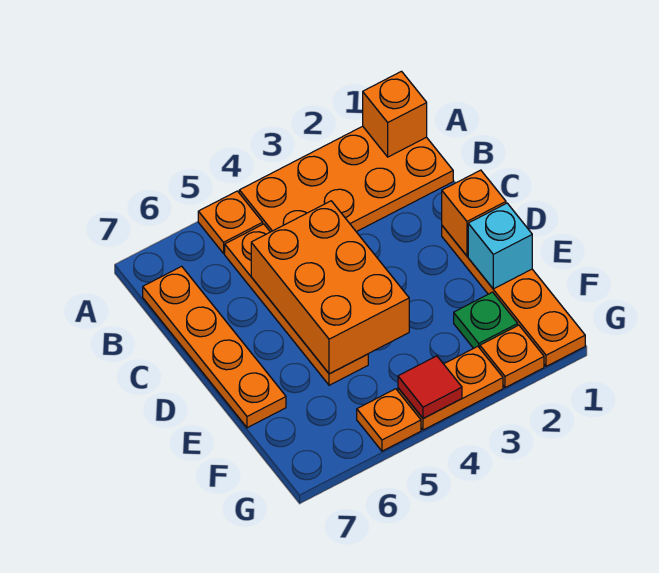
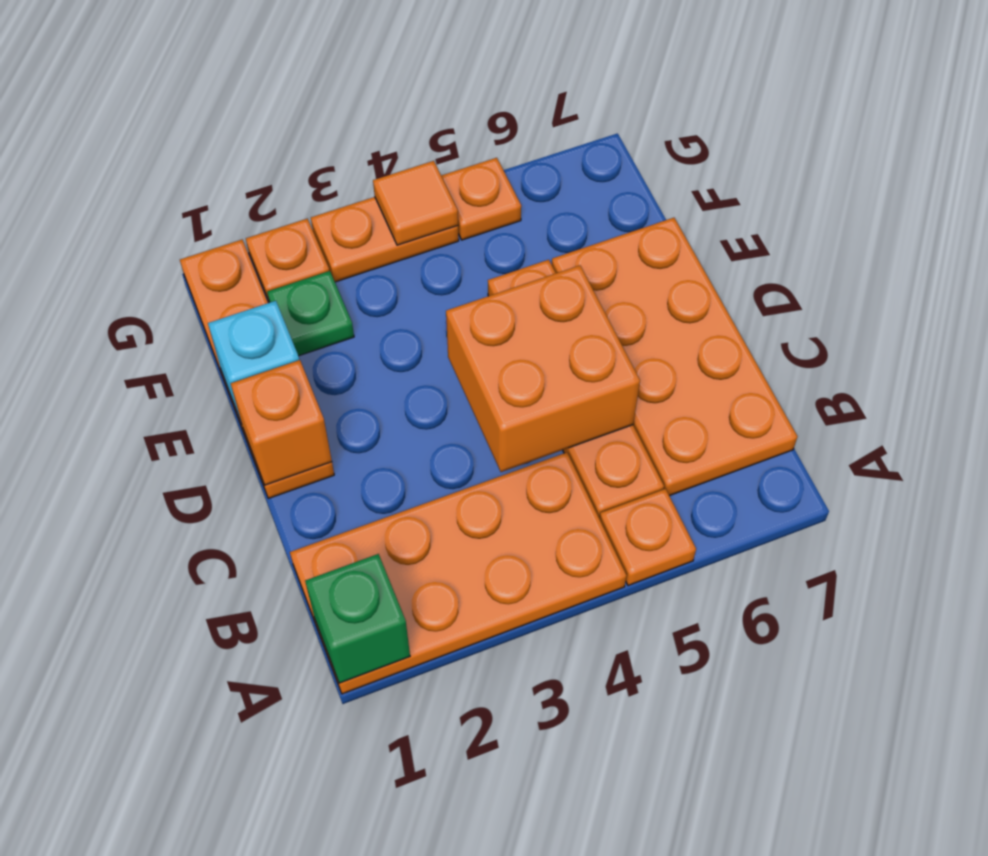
orange brick A1 level 2 -> green brick A1 level 2
orange plate B7:E7 level 1 -> orange plate B6:E7 level 1
orange brick C4:E5 level 2 -> orange brick C4:D5 level 2
red tile G4 level 2 -> orange tile G4 level 2

